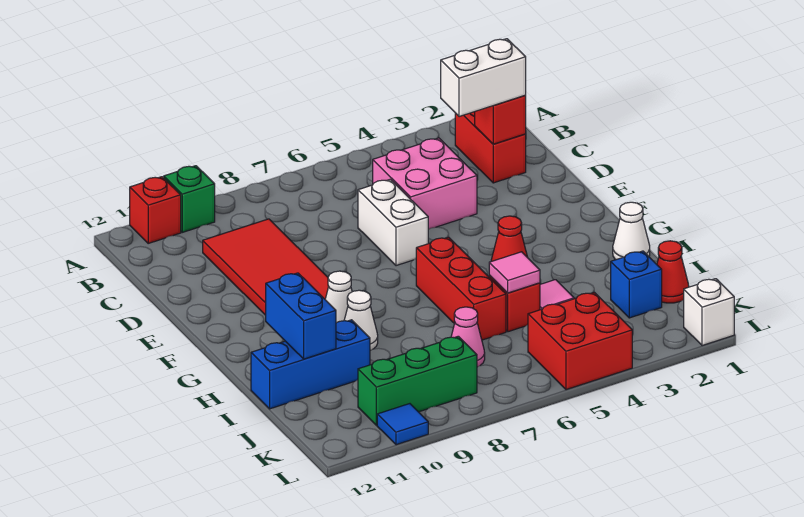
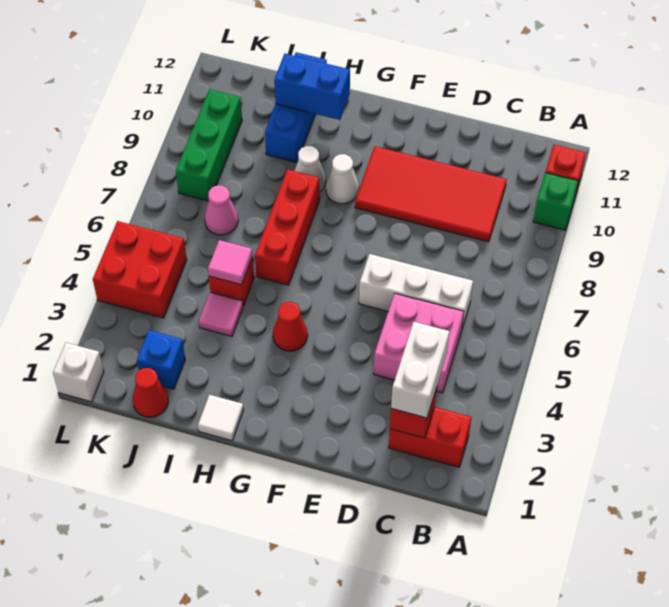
white brick D6:E6 level 1 -> white brick C6:E6 level 1
red brick G6:I6 level 1 -> red brick H6:H8 level 1
white cone H1 level 1 -> white tile H1 level 1
blue tile L10 level 1 -> none

